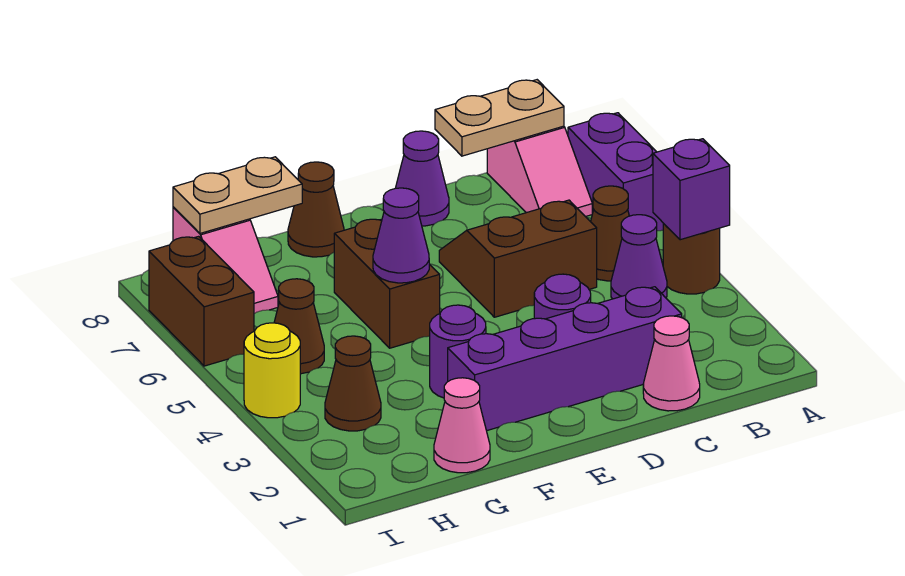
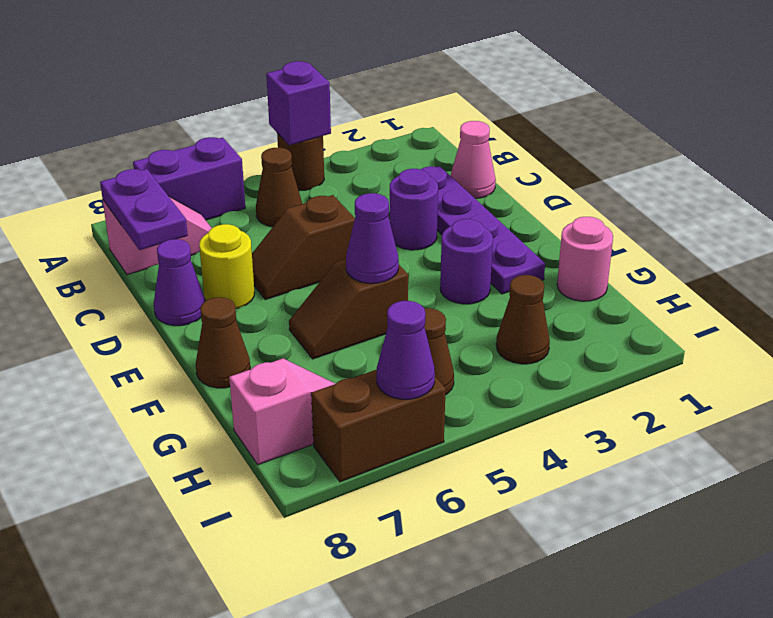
purple cone B4 level 1 -> purple cone I6 level 2
tan plate B8:C8 level 2 -> purple plate B8:C8 level 2
purple brick C2:F2 level 1 -> purple plate C2:F2 level 1
brown slope C5:D6 level 1 top 5 -> brown slope D5:D6 level 1 top 5
brown brick F5:F6 level 1 -> brown slope F5:F6 level 1 top 5
pink cone G1 level 1 -> pink round brick G1 level 1
tan plate G8:H8 level 2 -> none
yellow round brick I4 level 1 -> yellow round brick D7 level 1

